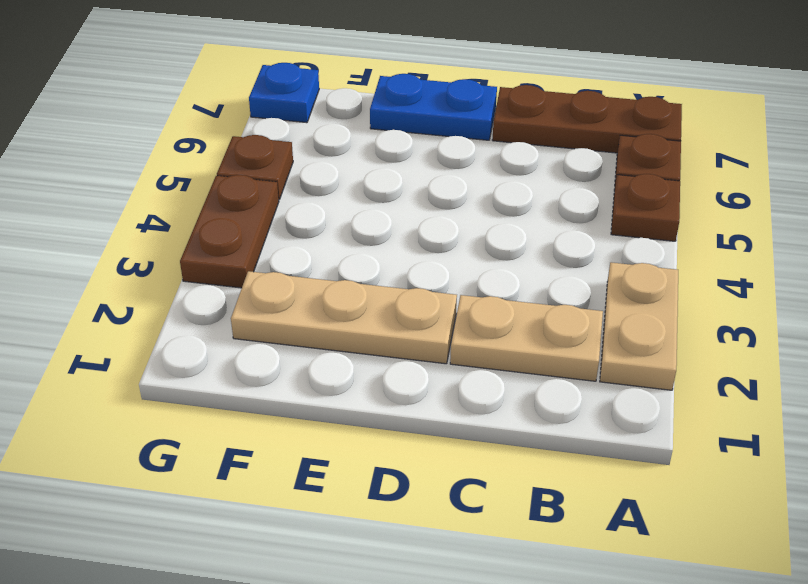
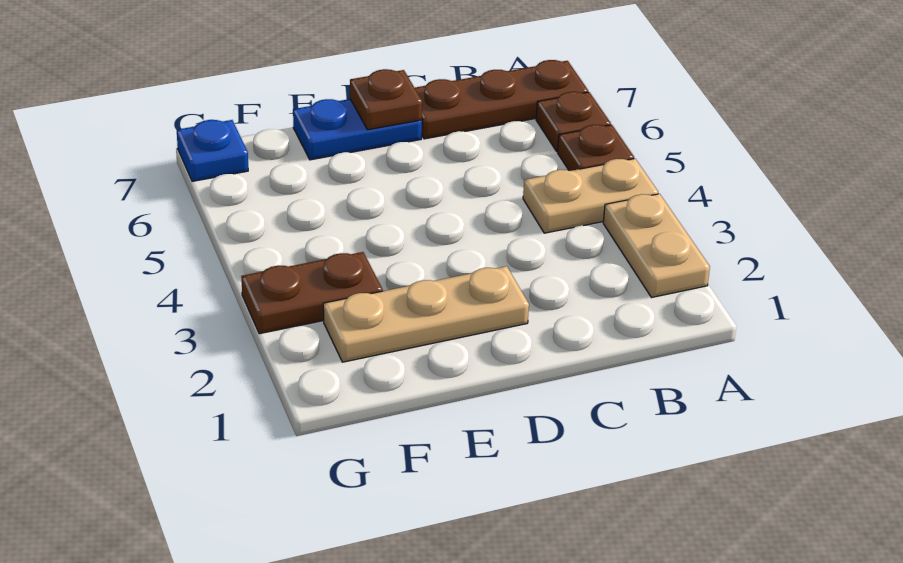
tan plate B2:C2 level 1 -> tan plate A4:B4 level 1
brown plate G3:G4 level 1 -> brown plate F3:G3 level 1
brown plate G5 level 1 -> brown plate D7 level 2

